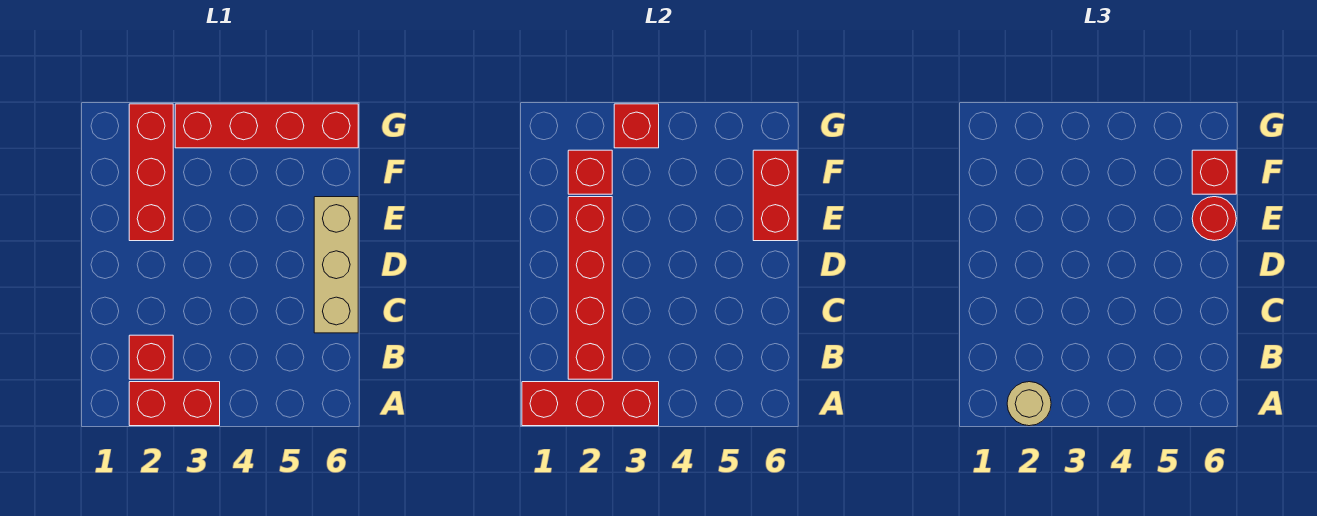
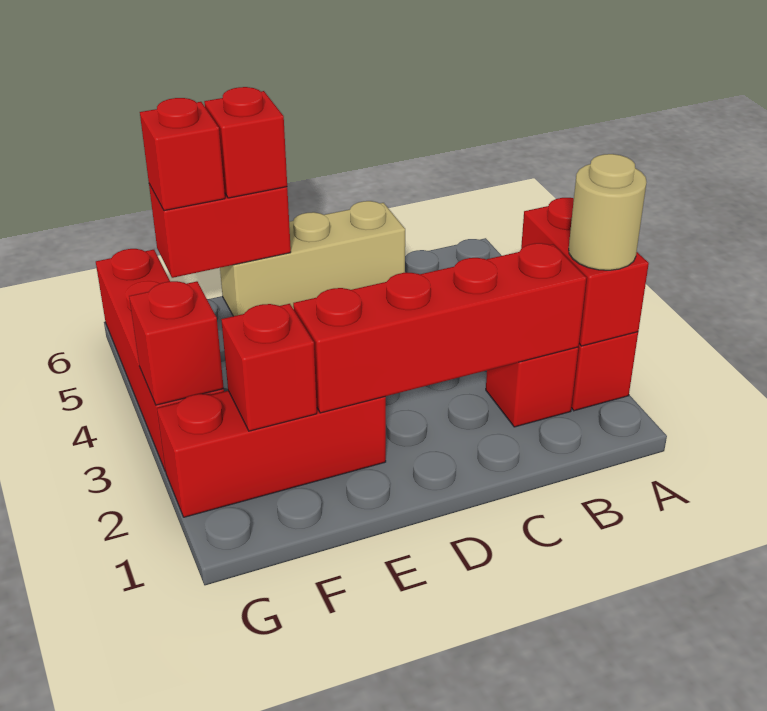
red brick A1:A3 level 2 -> red brick A2:A3 level 2
red round brick E6 level 3 -> red brick E6 level 3

